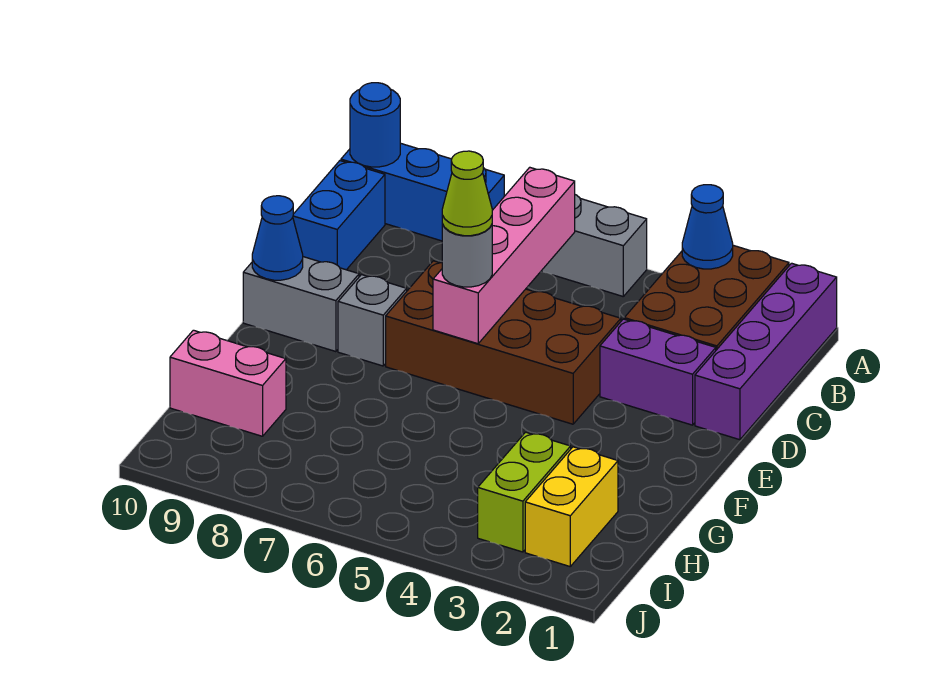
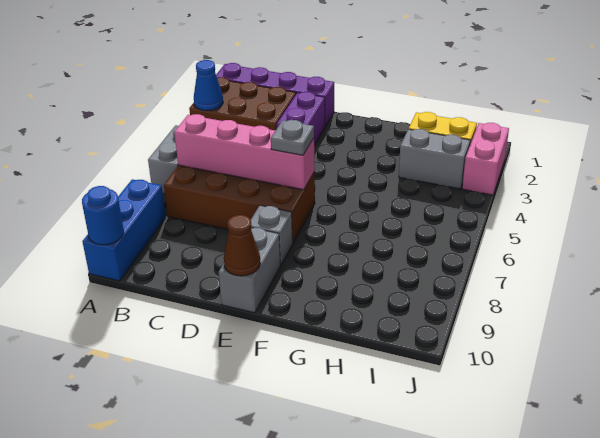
blue brick B10:C10 level 1 -> none
brown brick D4:E7 level 1 -> brown brick B6:E7 level 1
grey round brick E6 level 3 -> grey plate E6 level 3
lime cone E6 level 4 -> none
blue cone E10 level 2 -> brown cone E10 level 2
lime brick H3:I3 level 1 -> grey brick H3:I3 level 1
pink brick H9:H10 level 1 -> pink brick J2:J3 level 1

